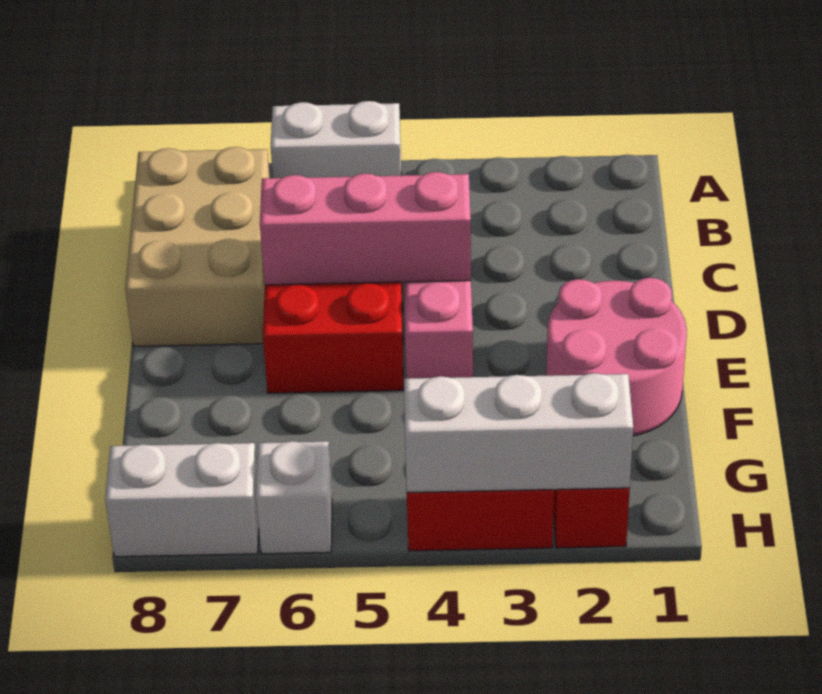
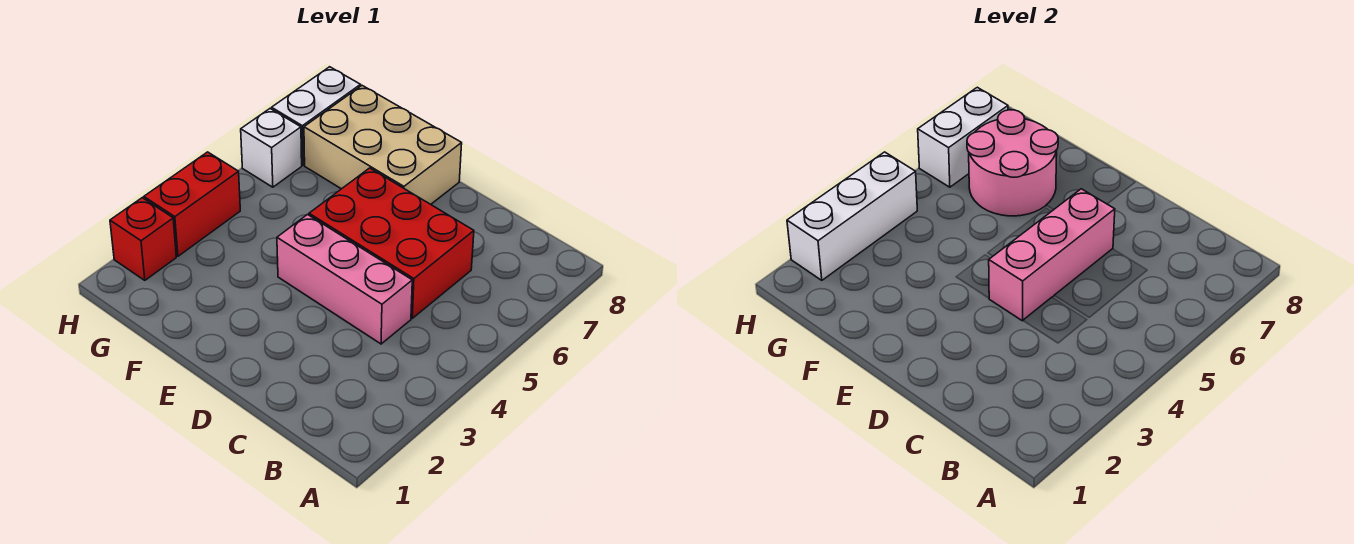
white brick A5:A6 level 1 -> white brick H6:H7 level 2
tan brick B7:D8 level 1 -> tan brick E7:G8 level 1
pink round brick E1:F2 level 1 -> pink round brick F6:G7 level 2

